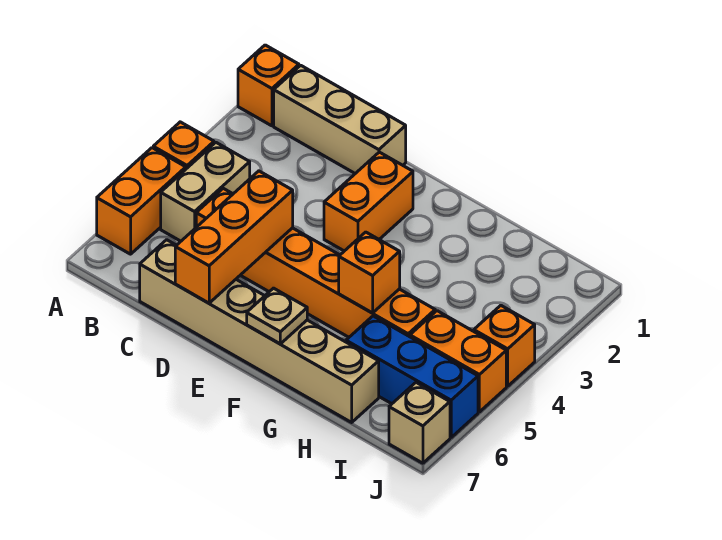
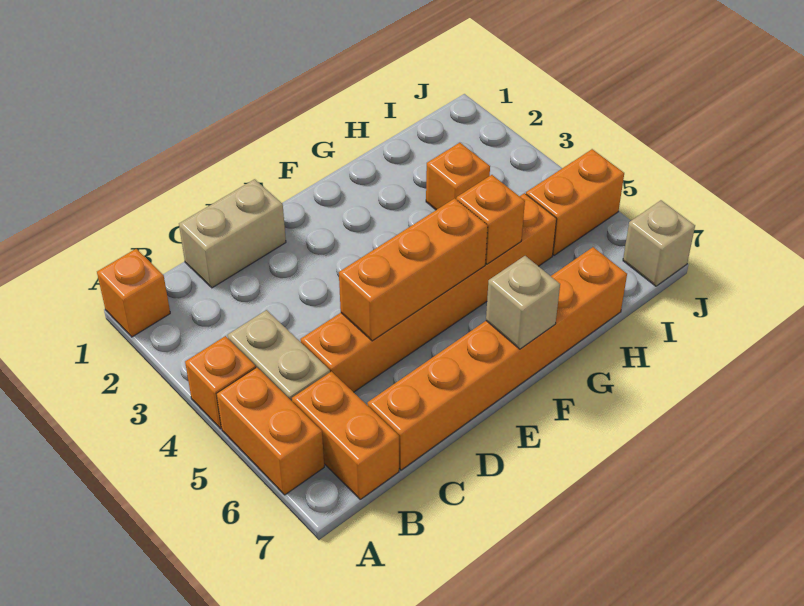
tan brick B1:D1 level 1 -> tan brick C1:D1 level 1
tan brick C7:H7 level 1 -> orange brick C7:H7 level 1
orange brick D5:D7 level 2 -> orange brick D5:F5 level 2
orange brick E2:E3 level 1 -> orange brick B6:B7 level 1
tan plate F7 level 2 -> tan brick F7 level 2
blue brick H6:J6 level 1 -> none
orange brick J4 level 1 -> orange brick H3 level 1

